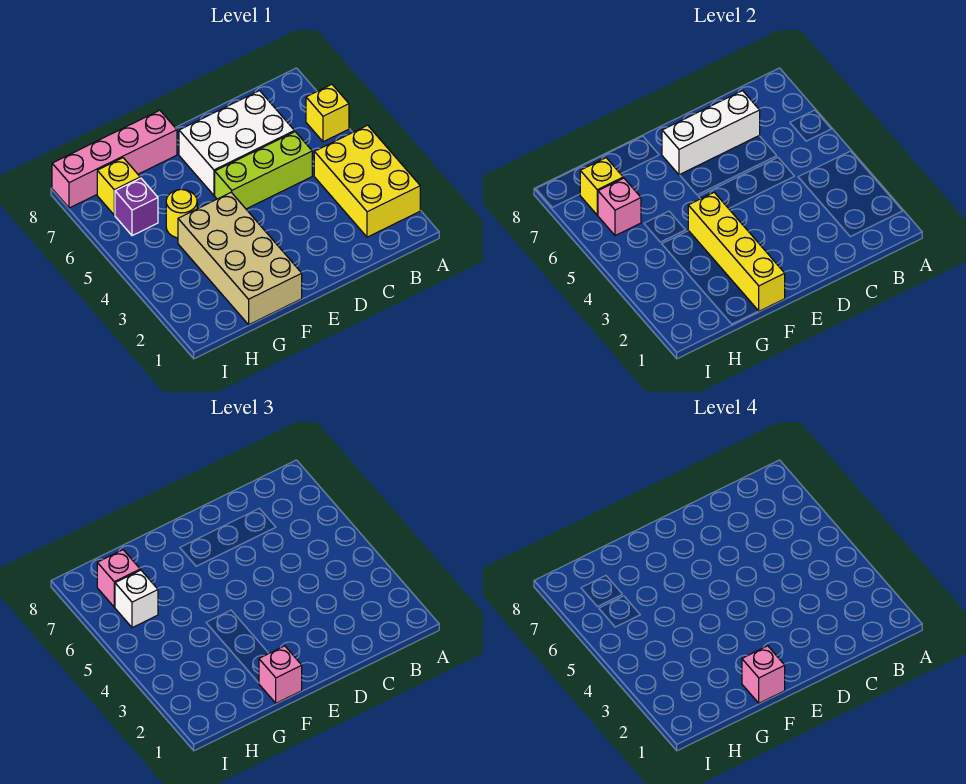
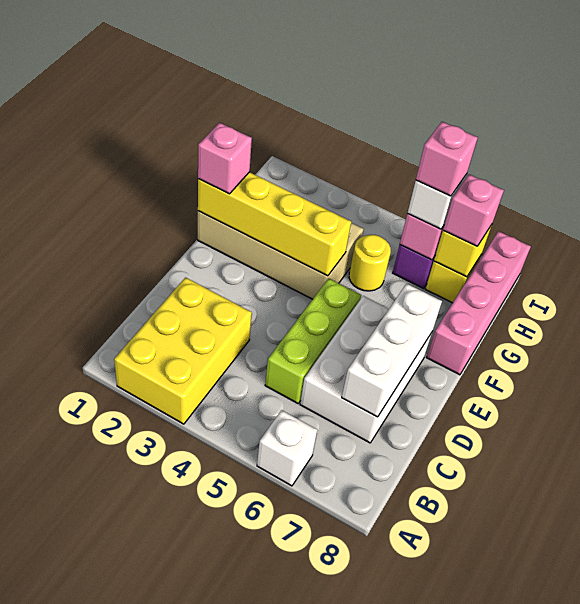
yellow brick A2:B4 level 1 -> yellow brick A2:C3 level 1
yellow brick A6 level 1 -> white brick A6 level 1
pink brick F1 level 4 -> pink brick H6 level 4

